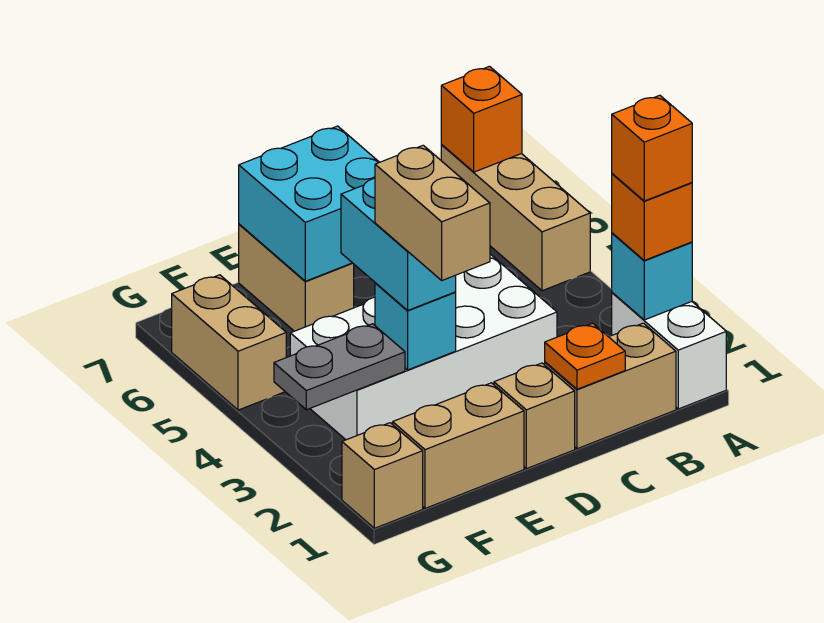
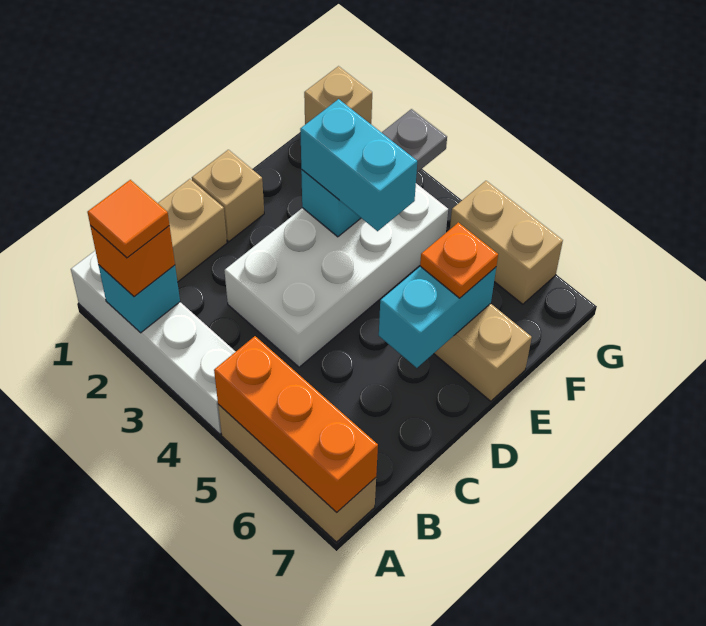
white brick A1:A2 level 1 -> white brick A1:A4 level 1
orange brick A2 level 4 -> orange tile A2 level 4
orange brick A7 level 2 -> orange brick A5:A7 level 2
orange plate C1 level 2 -> orange plate E6 level 3
cyan brick D6:E7 level 2 -> cyan brick D6:E6 level 2
tan brick E1:F1 level 1 -> none
tan brick E2:E3 level 4 -> none

